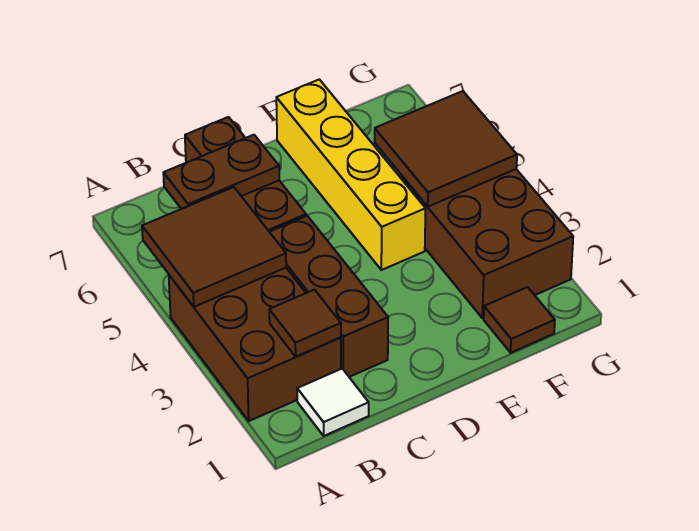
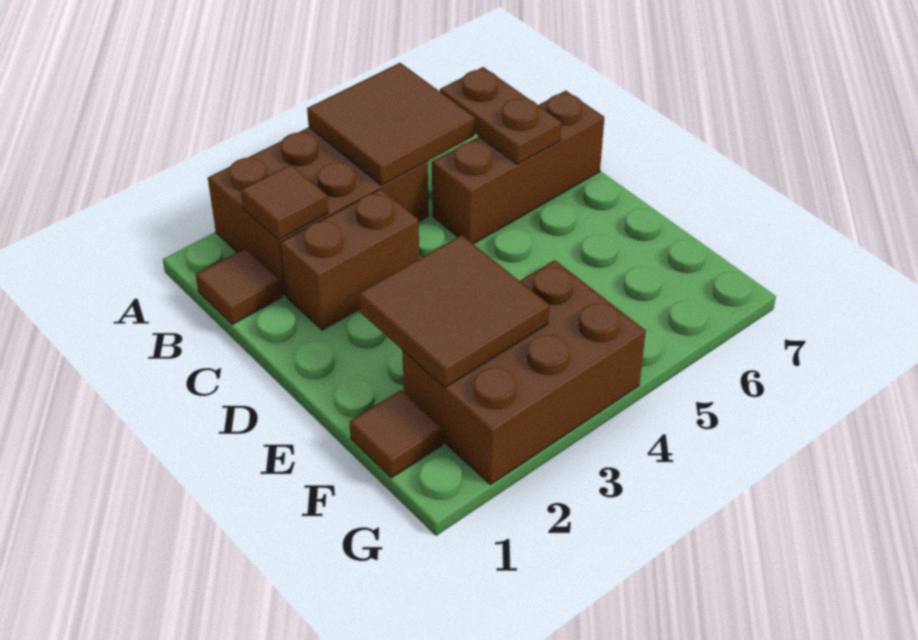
white tile B1 level 1 -> brown tile B1 level 1
brown brick C2:C4 level 1 -> brown brick C2:C3 level 1
yellow brick E4:E7 level 1 -> none
brown tile F4:G5 level 2 -> brown tile E2:F3 level 2

